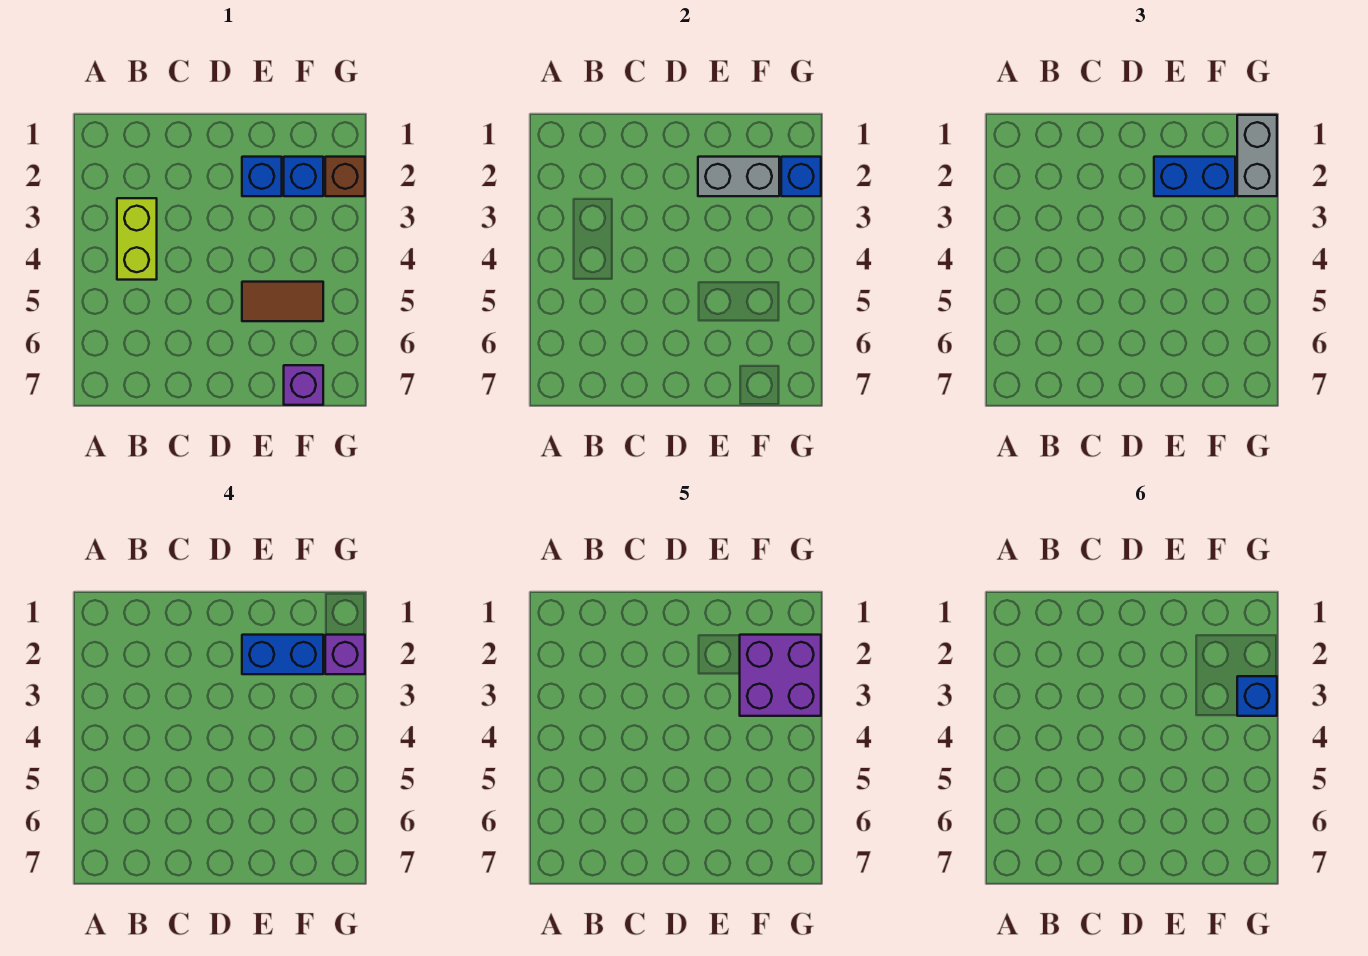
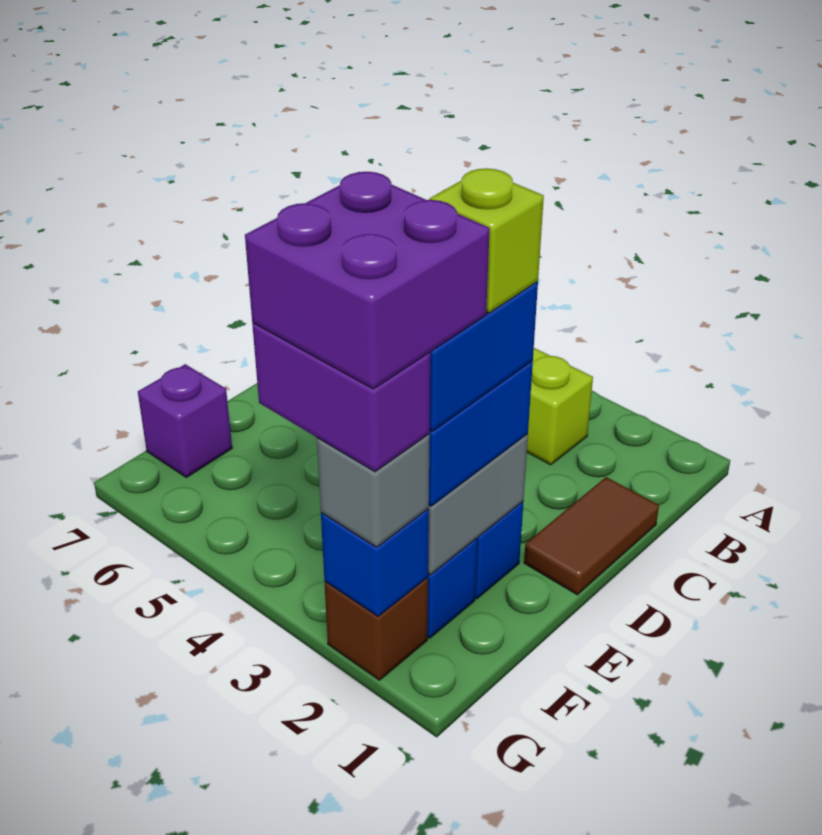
none -> lime brick E2 level 5
brown tile E5:F5 level 1 -> brown tile C1:D1 level 1
grey brick G1:G2 level 3 -> grey brick G2 level 3
purple brick G2 level 4 -> purple brick G2:G3 level 4
blue brick G3 level 6 -> none

